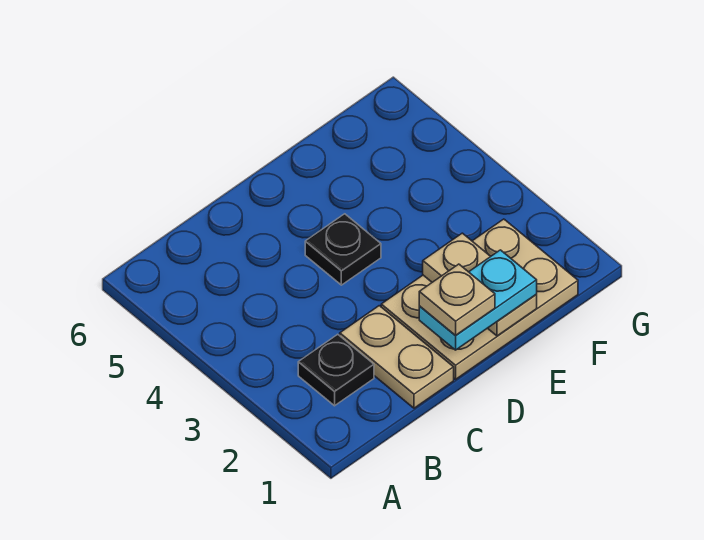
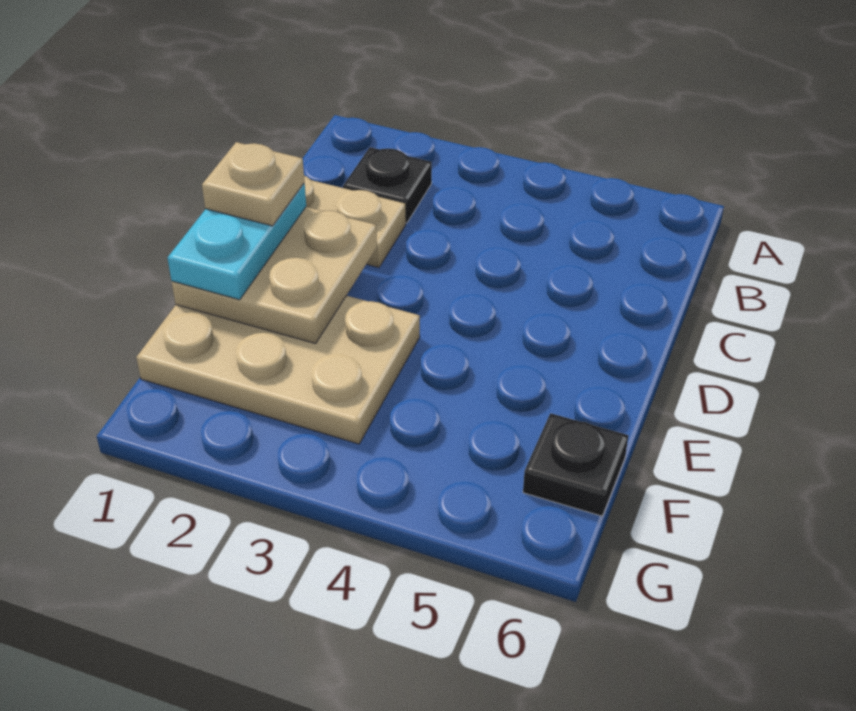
tan plate D1:F2 level 1 -> tan plate E1:F3 level 1
black plate D4 level 1 -> black plate F6 level 1
tan plate E1:E2 level 2 -> tan plate D1:E2 level 2

